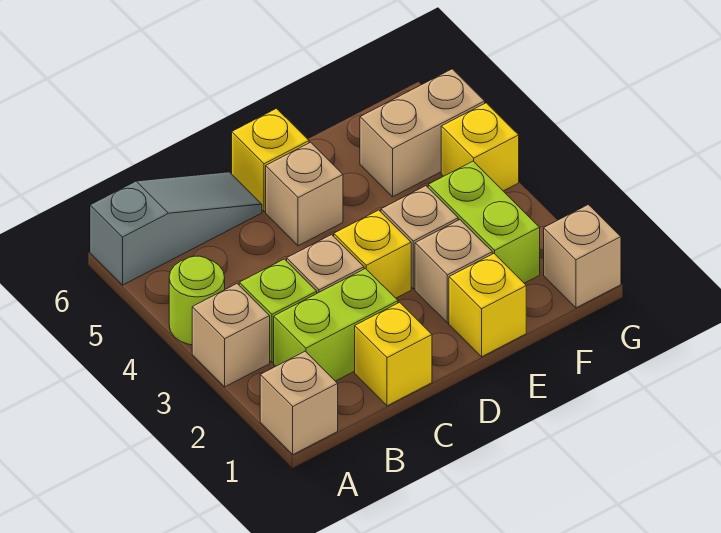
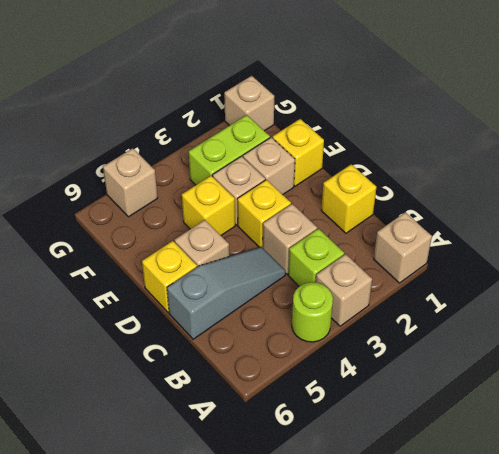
grey slope A6:C6 level 1 top A -> grey slope C4:C6 level 1 top 6
lime brick B2:C2 level 1 -> none
tan brick F5:G5 level 1 -> tan brick G5 level 1
yellow brick G4 level 1 -> yellow brick E4 level 1

